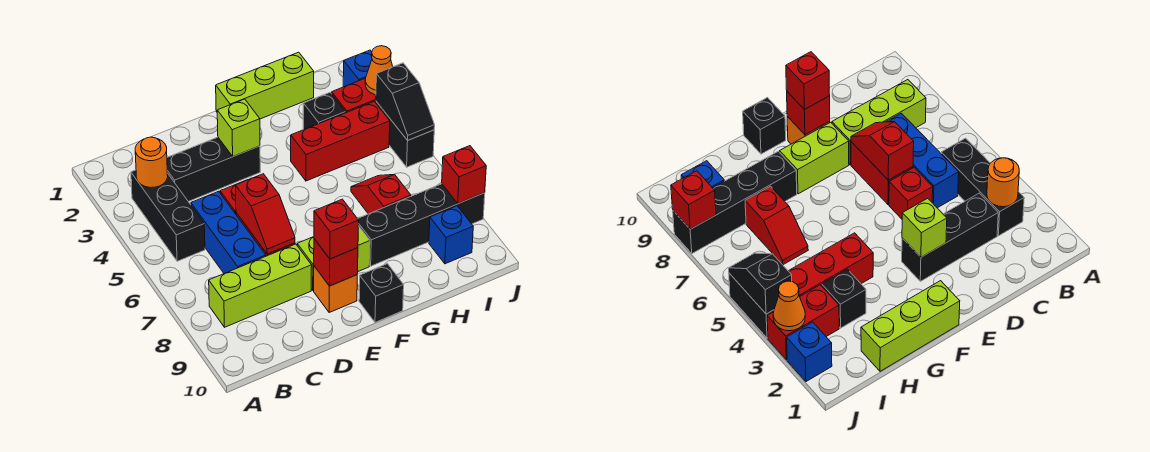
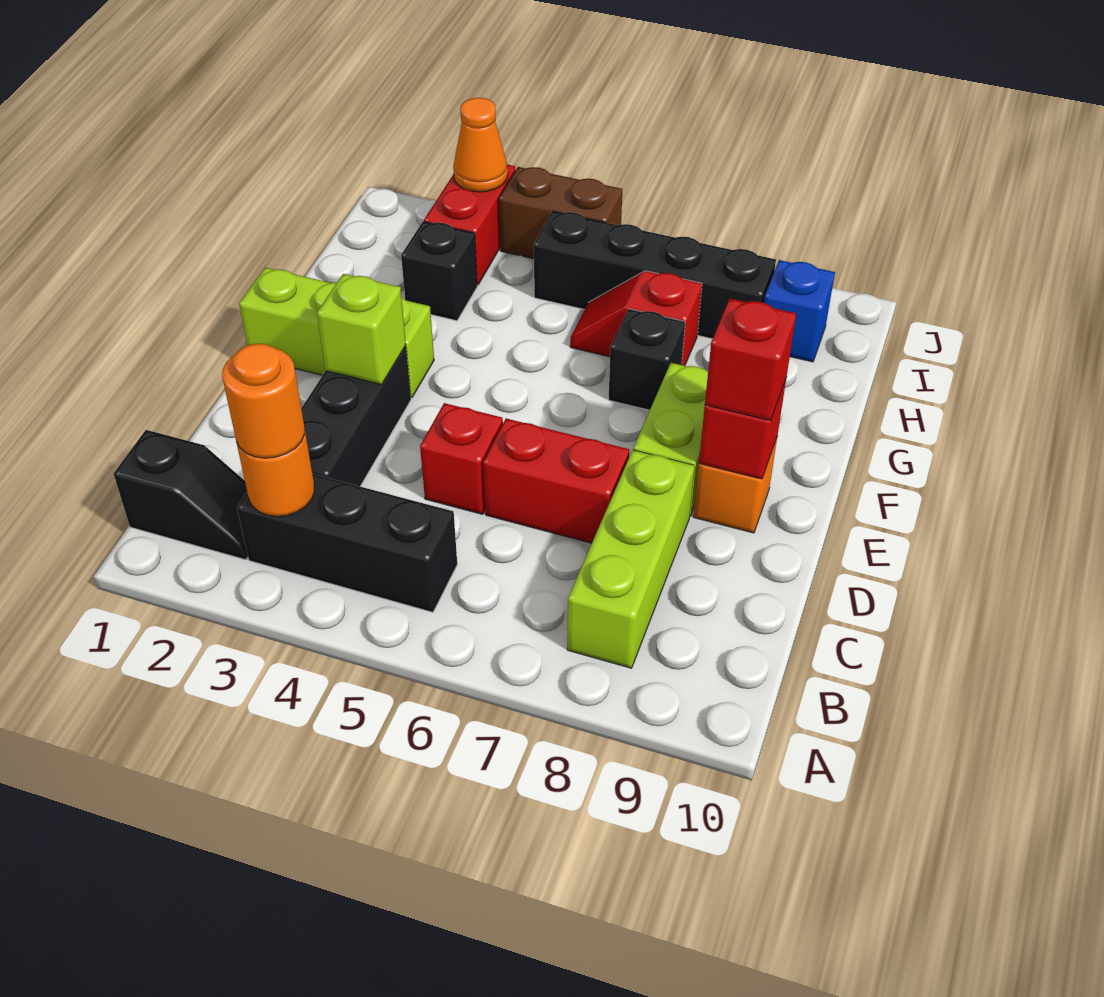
none -> orange round brick B3 level 3
blue brick C5:C7 level 1 -> none
red slope D6:D7 level 2 top 6 -> none
lime brick F1:H1 level 1 -> lime brick F1:F3 level 1
black brick F10 level 1 -> black brick G7 level 1
red brick G4:I4 level 1 -> none
black brick G8:J8 level 1 -> black brick I5:I8 level 1
blue brick J2 level 1 -> none
black brick J4:J5 level 1 -> brown brick J4:J5 level 1
black slope J4:J5 level 2 top 4 -> black slope B1:B2 level 1 top 1
red brick J8 level 2 -> none

